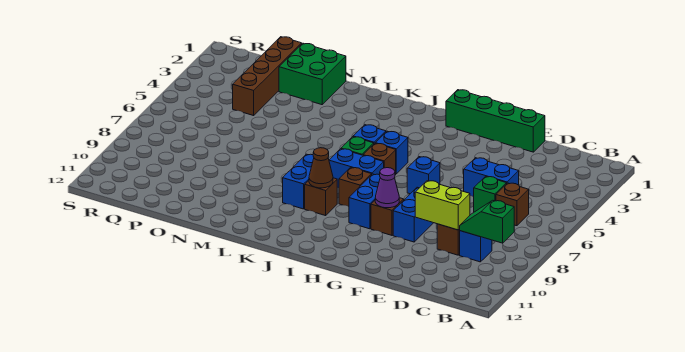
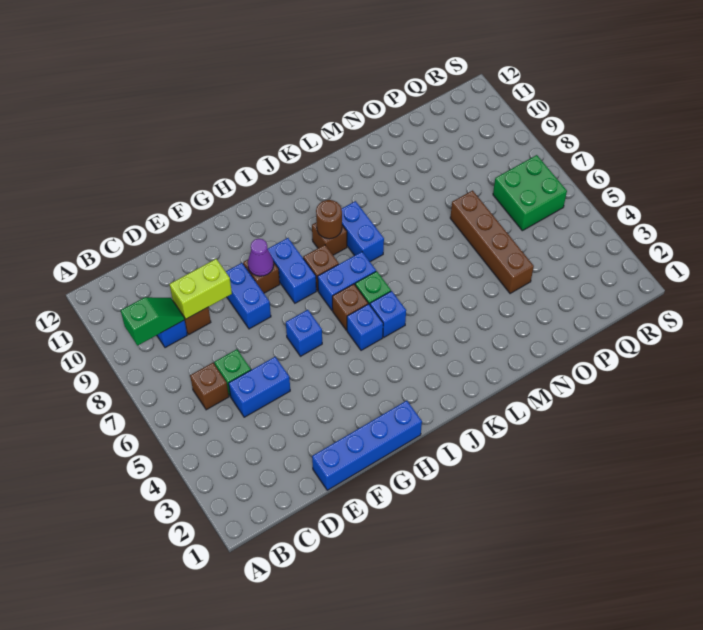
green brick E1:H1 level 1 -> blue brick E1:H1 level 1
brown cone J9 level 2 -> brown round brick J9 level 2
green brick N1:O2 level 1 -> green brick Q6:R7 level 1
brown brick P1:P4 level 1 -> brown brick O4:O7 level 1

